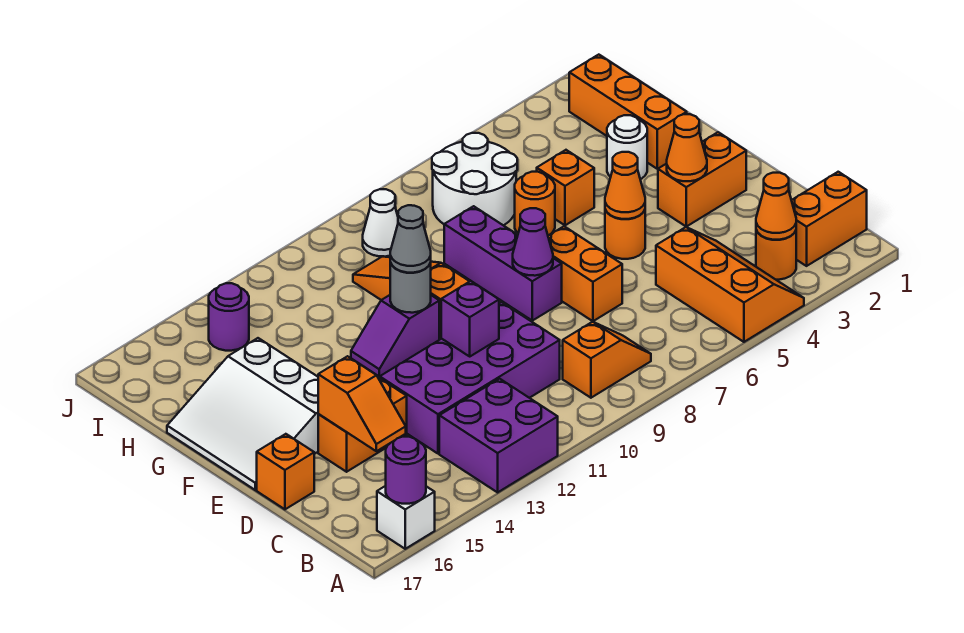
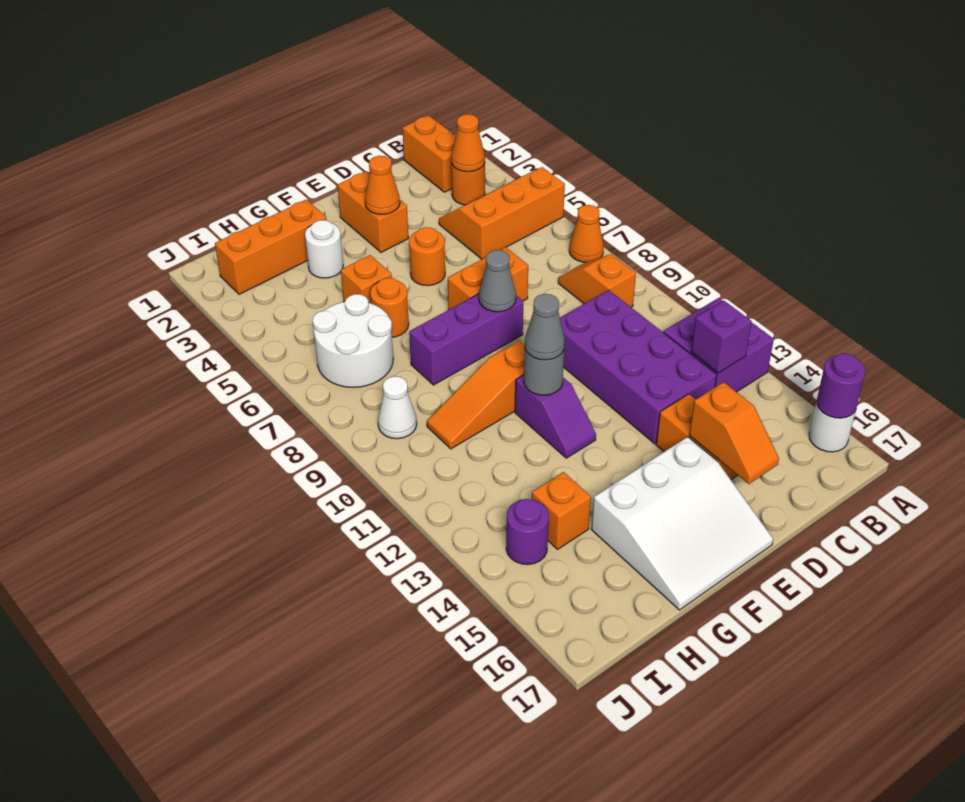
white brick A16 level 1 -> white round brick A16 level 1
orange slope C15:D15 level 2 top D -> orange slope D15:D16 level 2 top 15
purple brick D11 level 2 -> purple brick B13 level 2
orange brick D17 level 1 -> orange brick H14 level 1
orange cone E5 level 2 -> orange cone A7 level 1
purple cone E8 level 2 -> grey cone E8 level 2

